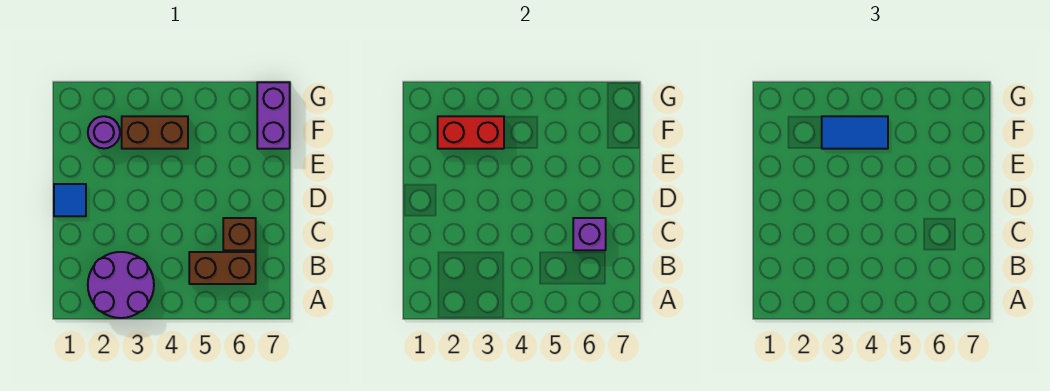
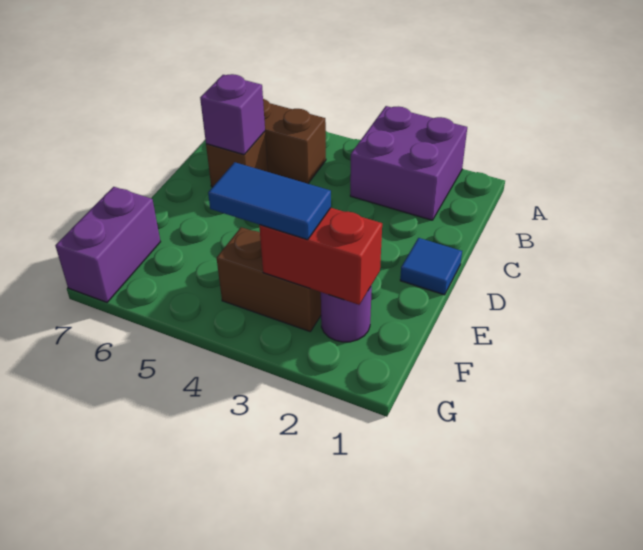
purple round brick A2:B3 level 1 -> purple brick A2:B3 level 1

